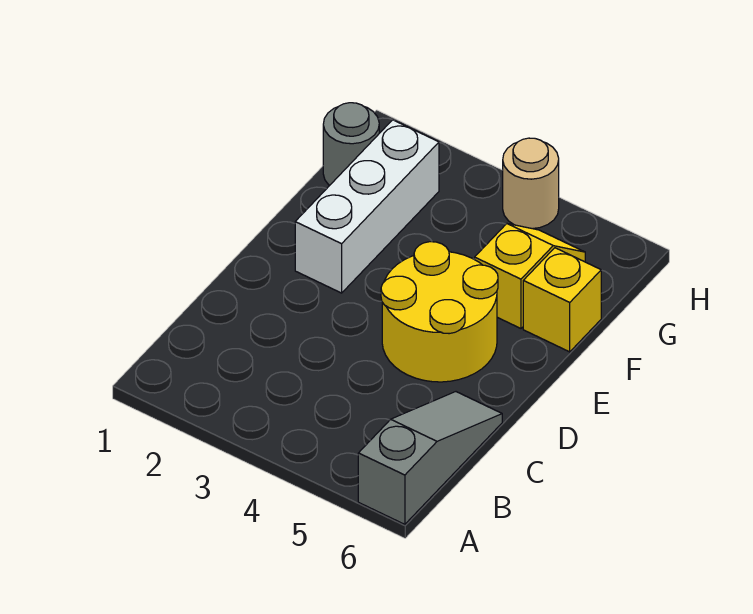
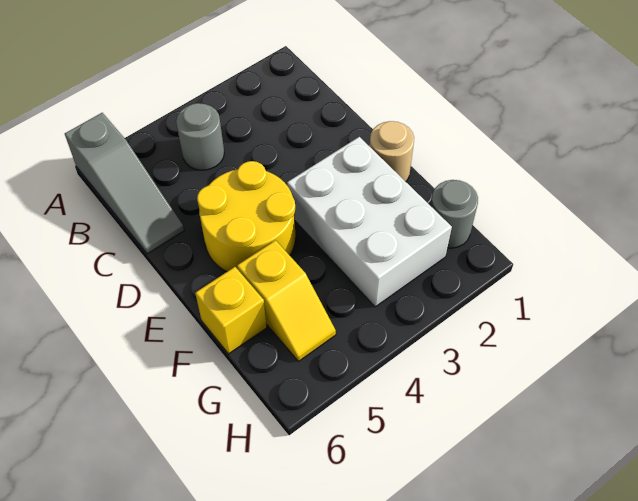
none -> grey round brick B4 level 1
white brick E2:G2 level 1 -> white brick E2:G3 level 1
tan round brick H4 level 1 -> tan round brick E1 level 1

